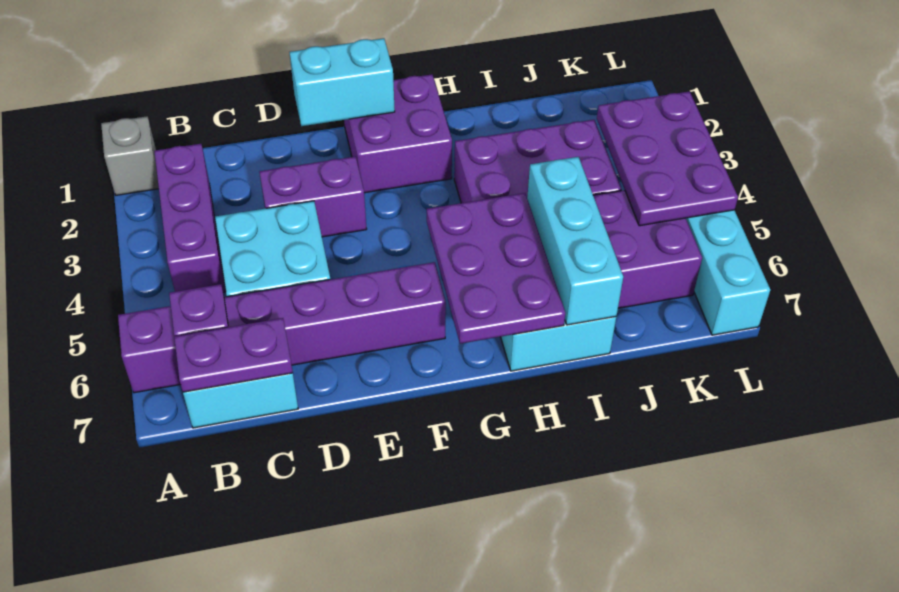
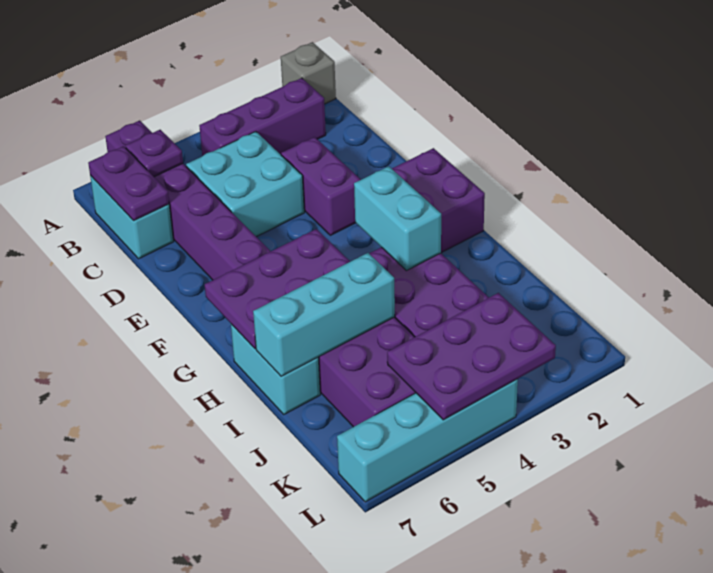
cyan brick E1:F1 level 2 -> cyan brick G3:H3 level 2

